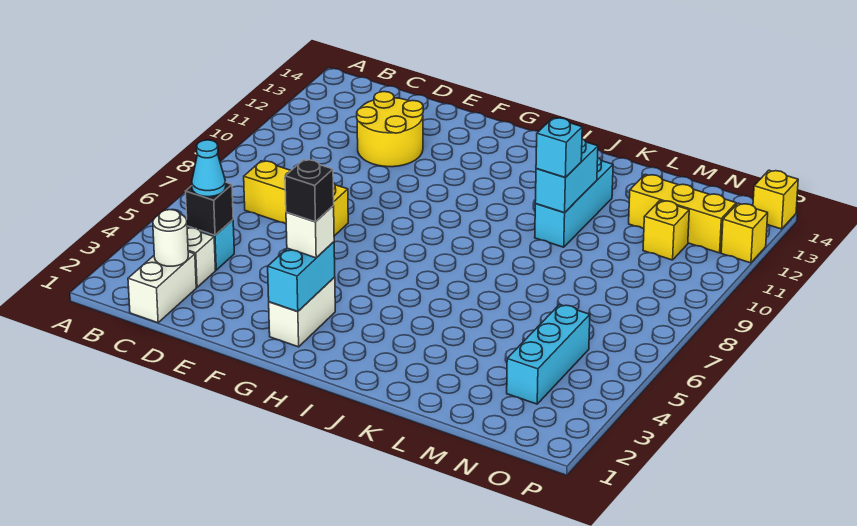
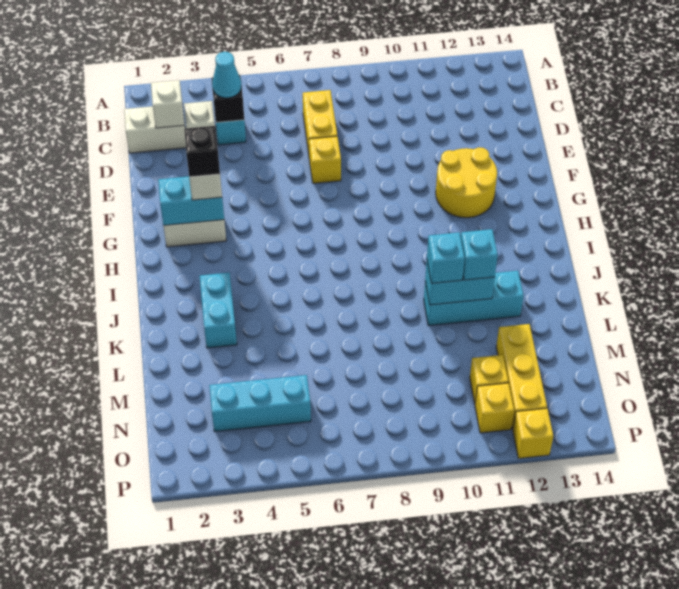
white round brick C2 level 2 -> white brick C2 level 2
yellow round brick D11:E12 level 1 -> yellow round brick F11:G12 level 1
none -> cyan brick J3:K3 level 1
none -> cyan brick K11 level 3
yellow brick P14 level 1 -> yellow brick O11 level 1

